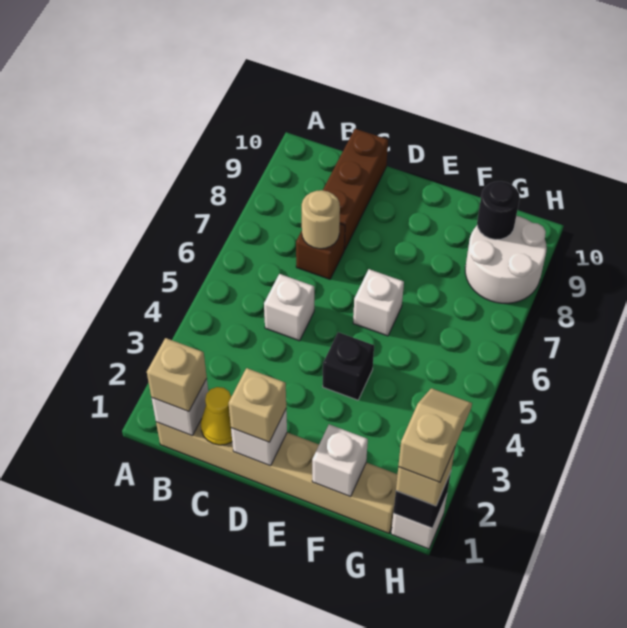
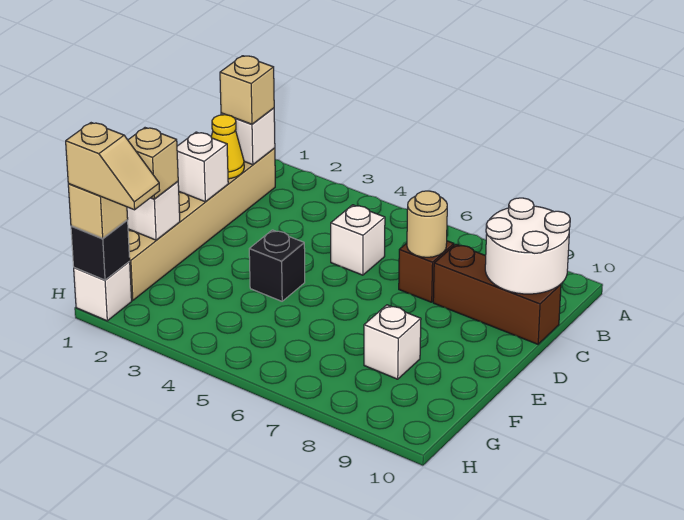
tan brick D1 level 3 -> tan brick F1 level 3
white brick E6 level 1 -> white brick F8 level 1
white round brick G8:H9 level 1 -> white round brick B9:C10 level 2
black round brick G9 level 2 -> none

